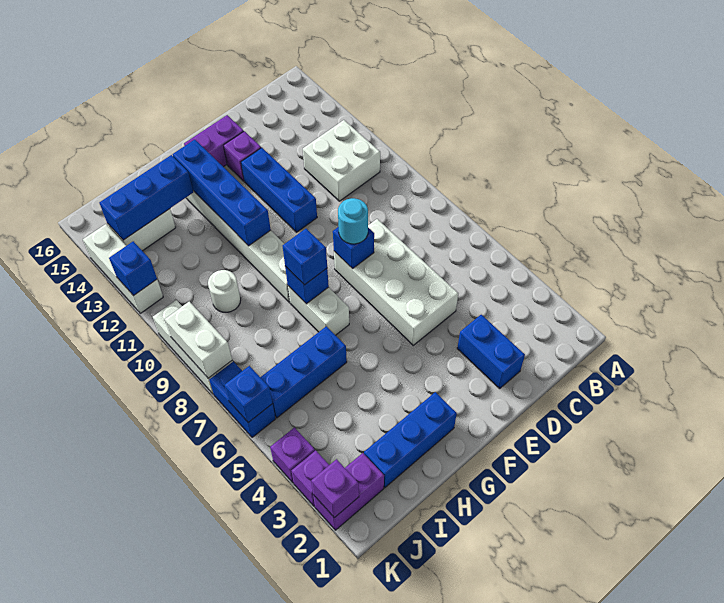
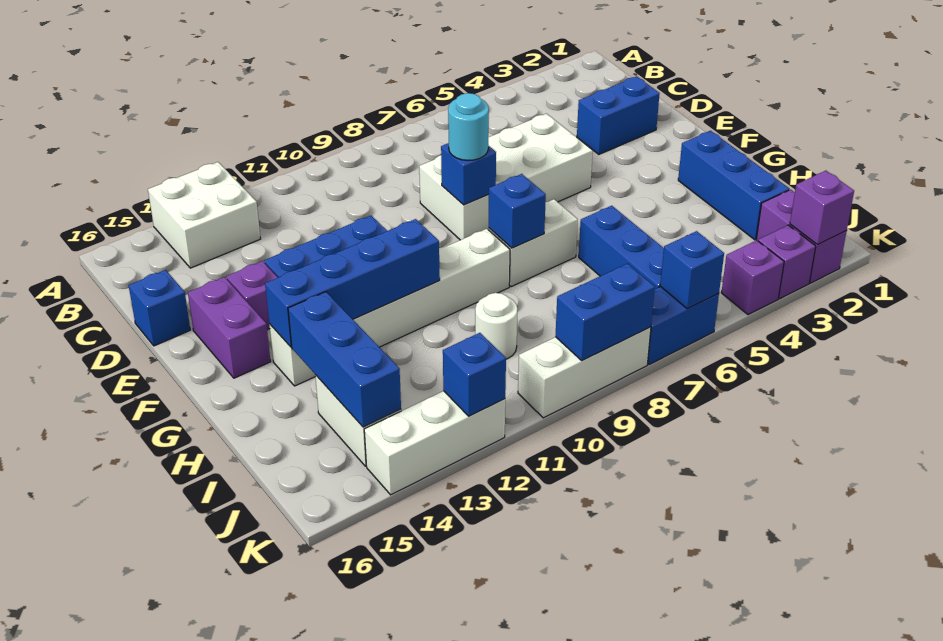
white brick B11:C12 level 1 -> white brick A13:B14 level 1
blue brick G8 level 3 -> blue brick D16 level 1
white brick K8:K9 level 2 -> blue brick K8:K9 level 2

